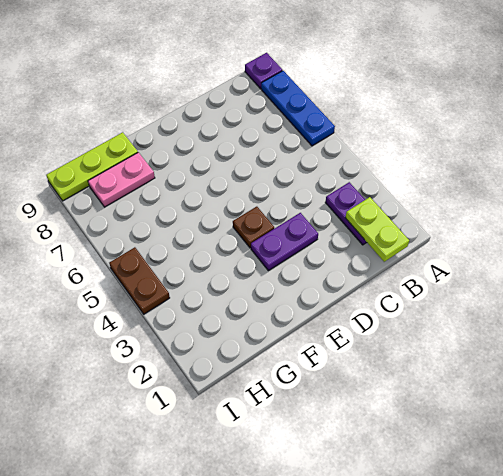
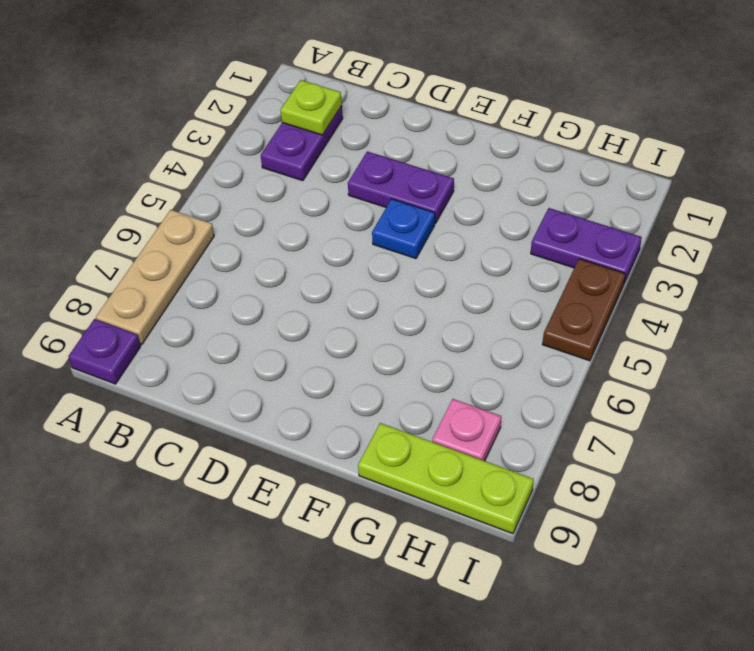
blue plate A6:A8 level 1 -> tan plate A6:A8 level 1
lime plate B1:B2 level 2 -> lime plate B2 level 2
brown plate E4 level 1 -> blue plate E4 level 1
pink plate G8:H8 level 1 -> pink plate H8 level 1
none -> purple plate H3:I3 level 1

